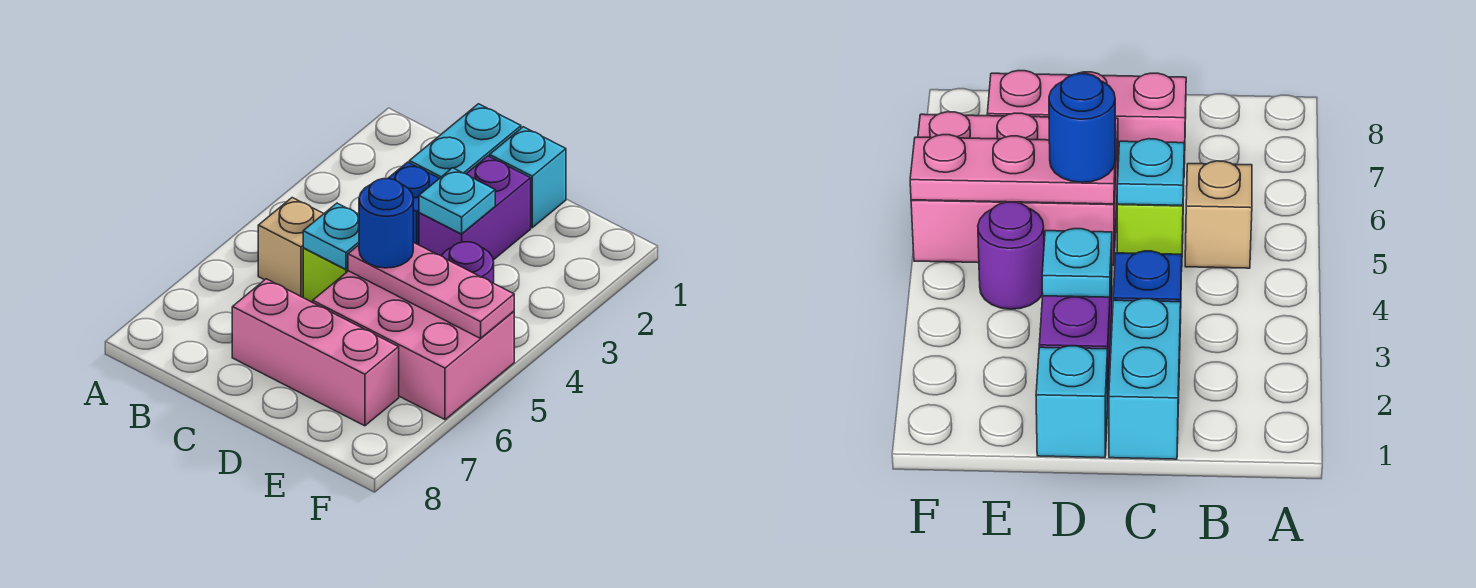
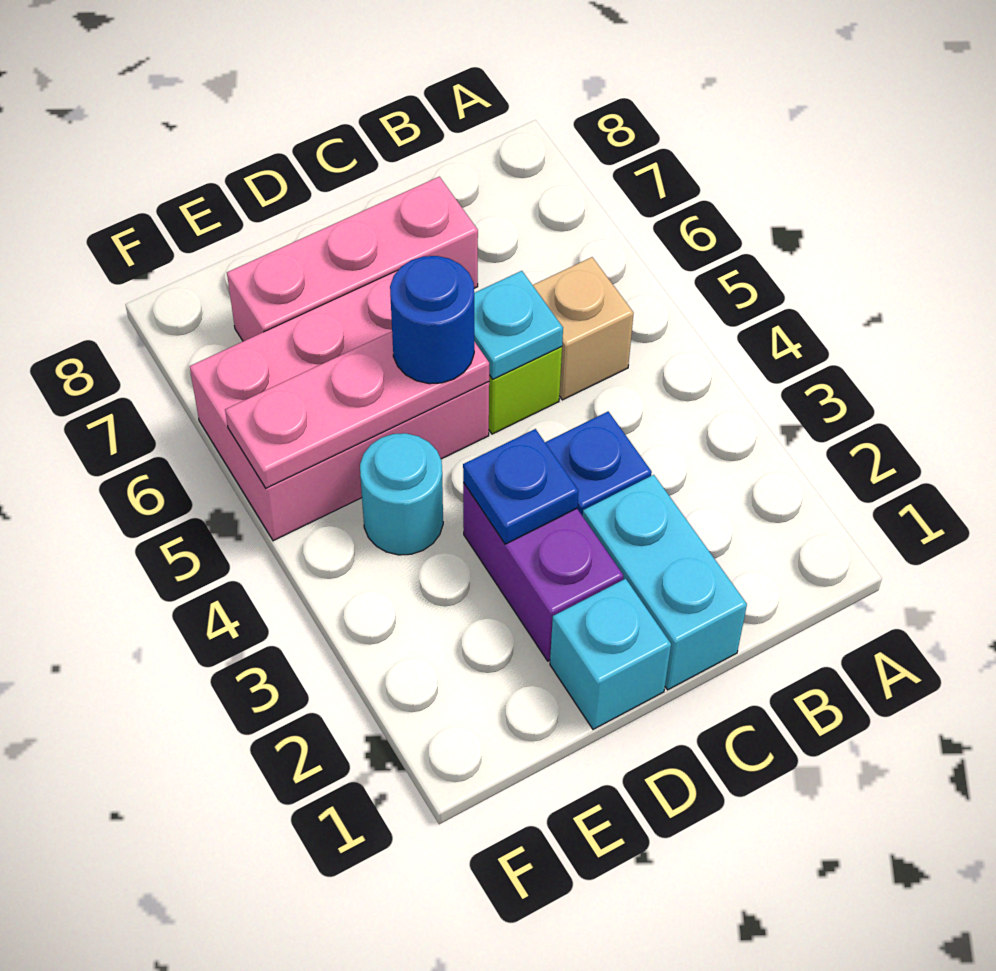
cyan plate D3 level 2 -> blue plate D3 level 2
purple round brick E4 level 1 -> cyan round brick E4 level 1

